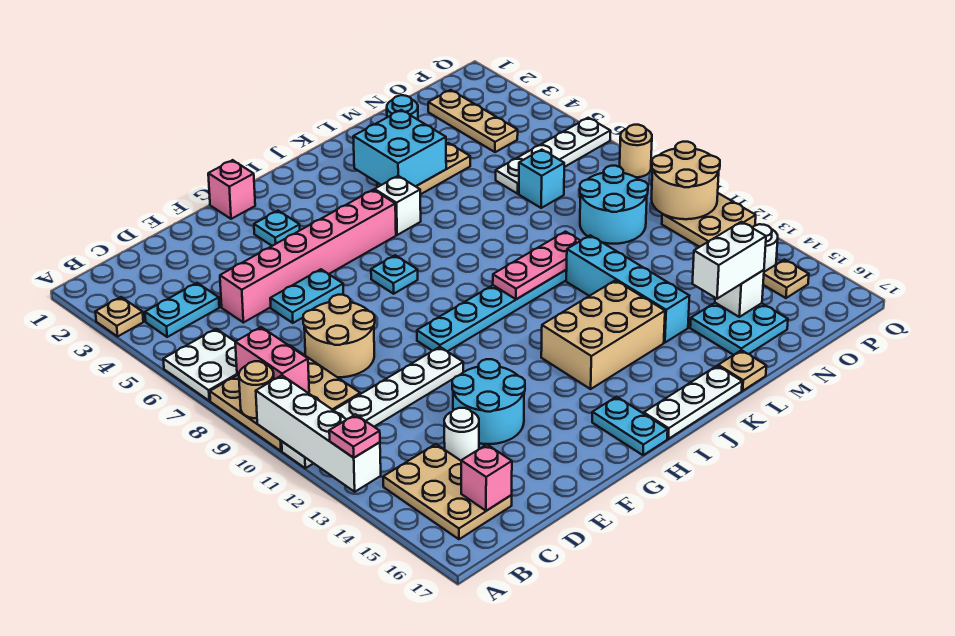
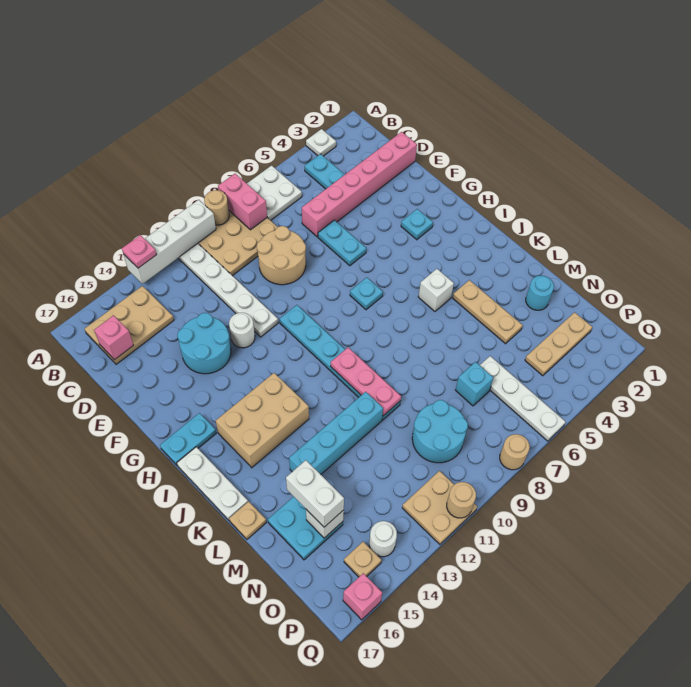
tan plate A3 level 1 -> white plate A3 level 1
pink brick B8:B9 level 2 -> pink brick A8:B8 level 2
pink brick D5:I5 level 1 -> pink brick D1:D6 level 1
white round brick D14 level 1 -> white round brick F12 level 1
pink brick G1 level 1 -> pink brick Q16 level 1
tan brick I13:K14 level 1 -> tan brick I13:J15 level 1
cyan brick K3:L4 level 2 -> none
tan round brick P10:Q11 level 2 -> tan round brick Q11 level 2

